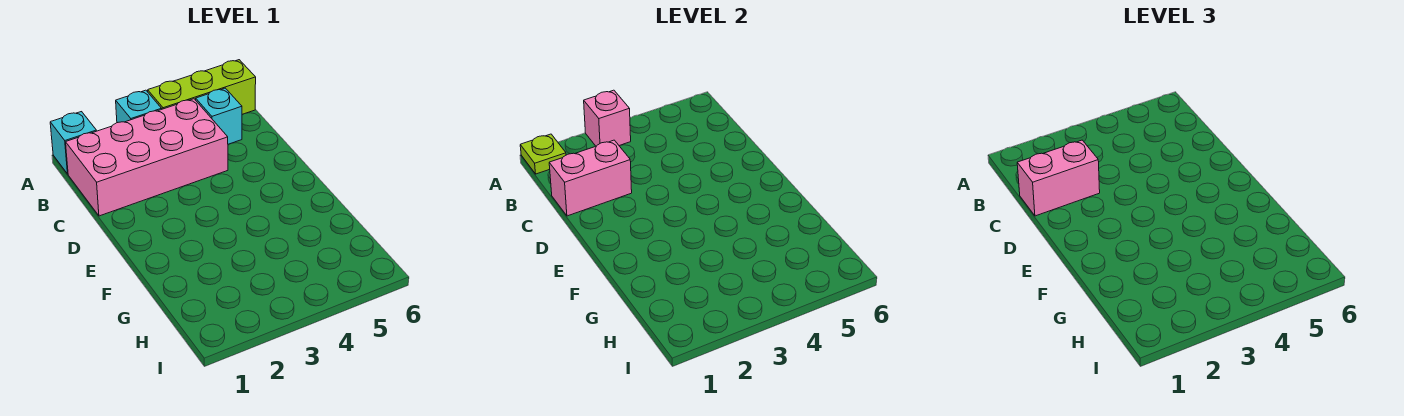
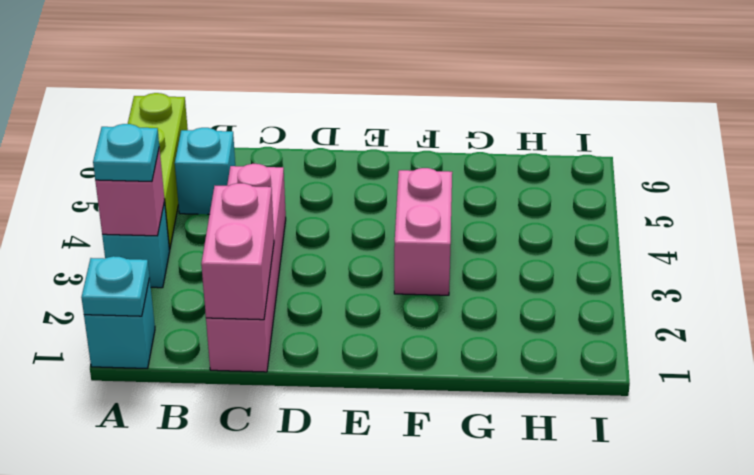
lime plate A1 level 2 -> cyan plate A1 level 2
none -> cyan plate A3 level 3
pink brick B1:C4 level 1 -> pink brick C1:C4 level 1
pink brick C1:C2 level 3 -> pink brick F3:F4 level 1

